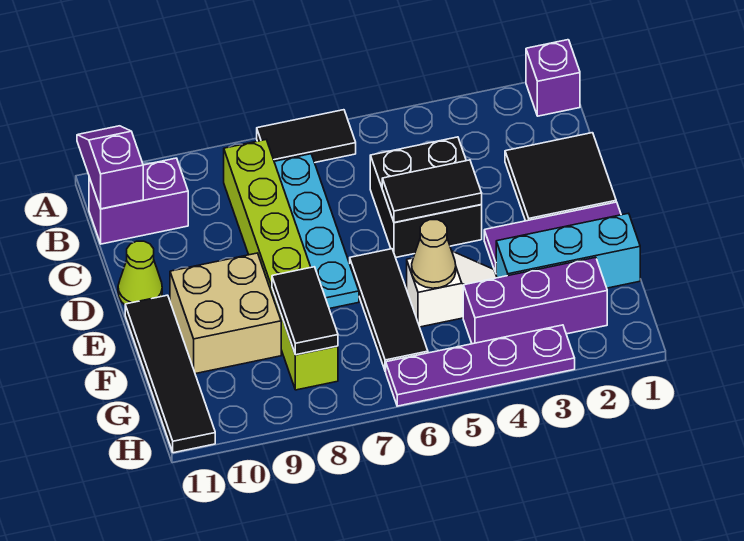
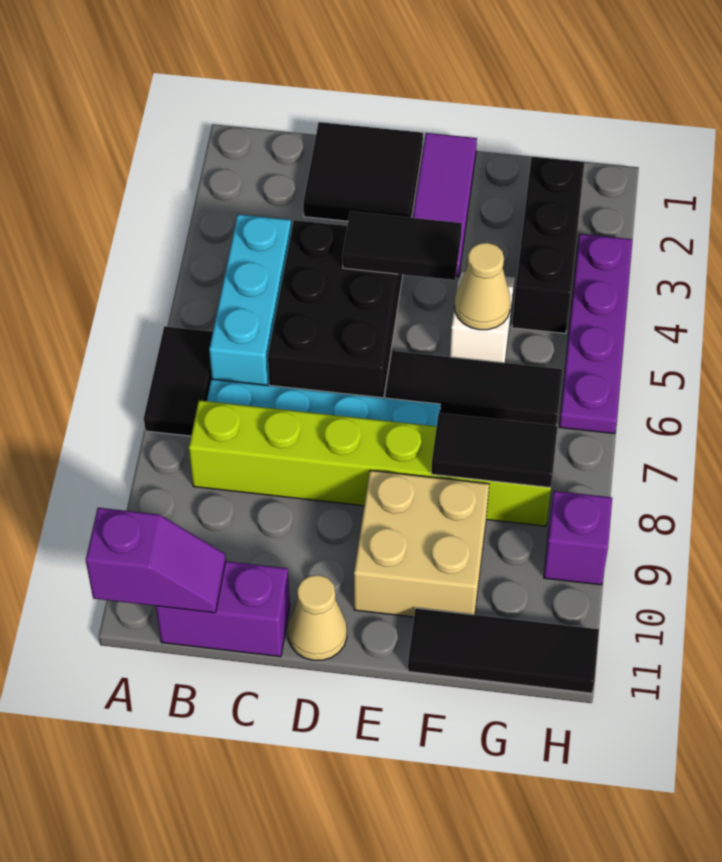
purple brick A1 level 1 -> purple brick H9 level 1
purple slope A11:B11 level 2 top B -> purple slope A11:B11 level 2 top A
purple brick B10:B11 level 1 -> purple brick B11:C11 level 1
black brick C4:D5 level 1 -> black brick C4:D6 level 1
black tile D4:D5 level 2 -> black tile D4:E4 level 2
lime cone D11 level 1 -> tan cone D11 level 1
black tile E11:H11 level 1 -> black tile F11:H11 level 1
cyan brick F1:F3 level 1 -> cyan brick B4:B6 level 1
purple brick G2:G4 level 1 -> black brick G2:G4 level 1

